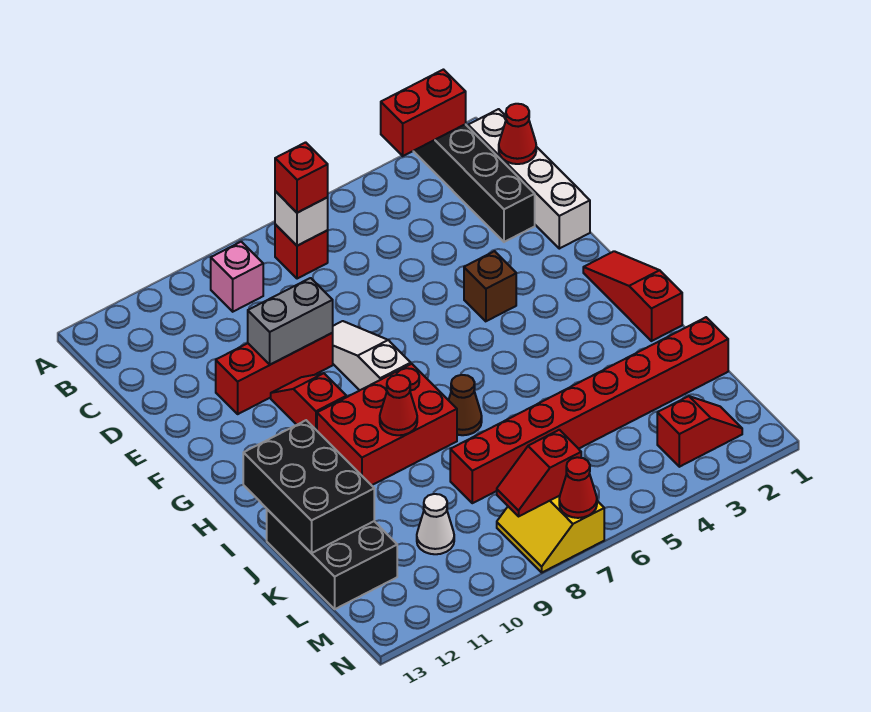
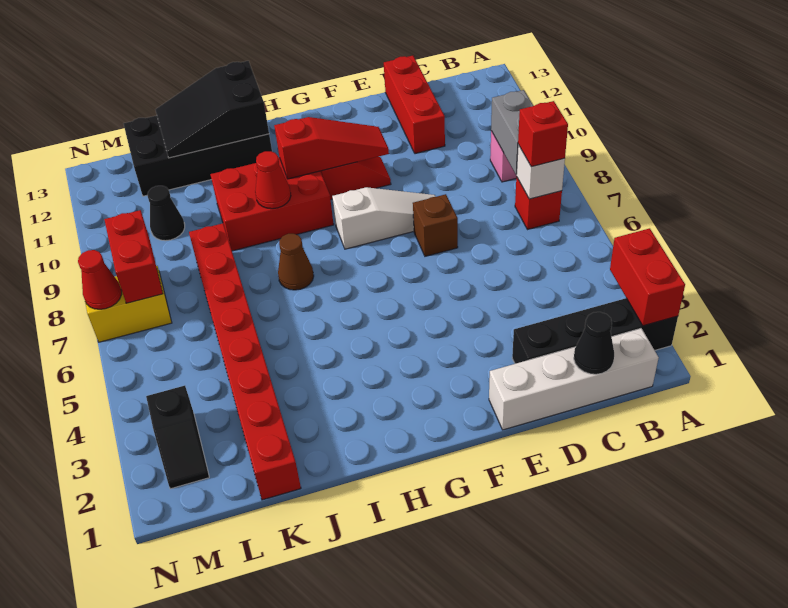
red cone C1 level 2 -> black cone C1 level 2
red brick E9:E11 level 1 -> red brick D11:D13 level 1
grey brick E9:E10 level 2 -> grey brick B8:B9 level 2
brown brick F4 level 1 -> brown brick E7 level 1
red slope G1:I1 level 1 top I -> red slope F10:H10 level 2 top H
red brick H8:I10 level 1 -> red brick H9:J10 level 1
black brick I12:K13 level 2 -> black slope I12:K13 level 2 top I
black brick J12:L13 level 1 -> black brick I12:L13 level 1
white cone L10 level 1 -> black cone L10 level 1
red slope M2:M3 level 1 top 3 -> black slope M2:M3 level 1 top 3
red slope M7:M8 level 2 top 7 -> red brick M7:M8 level 2

